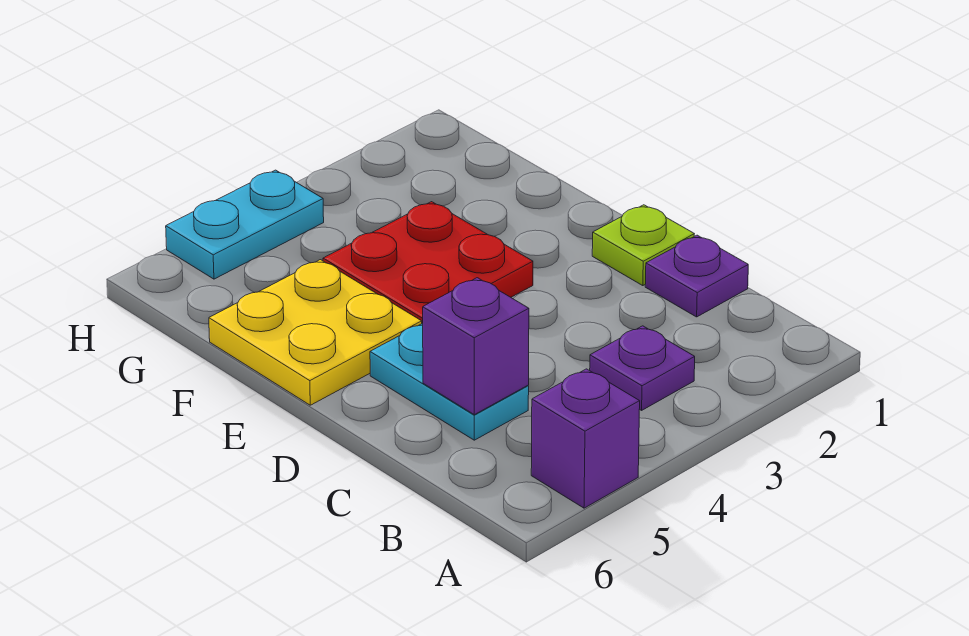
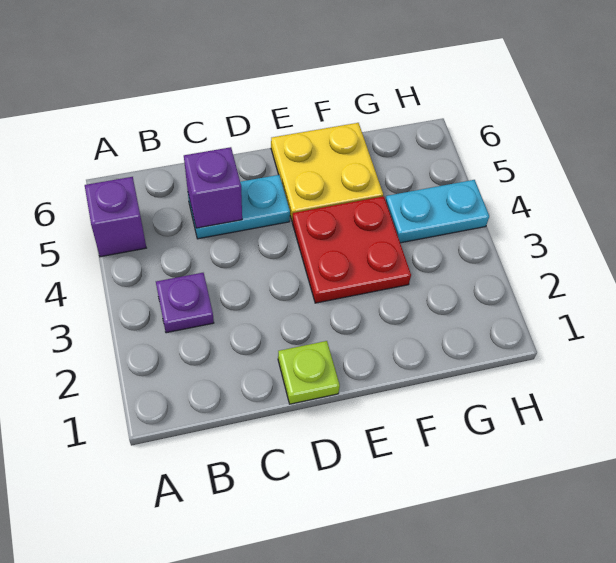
purple plate C1 level 1 -> none
cyan plate H4:H5 level 1 -> cyan plate G4:H4 level 1

